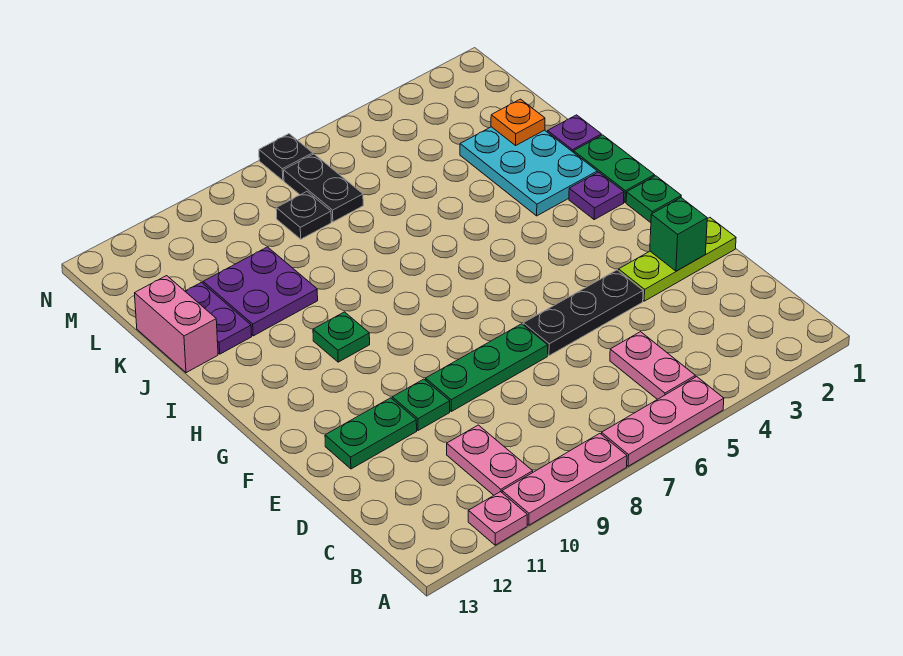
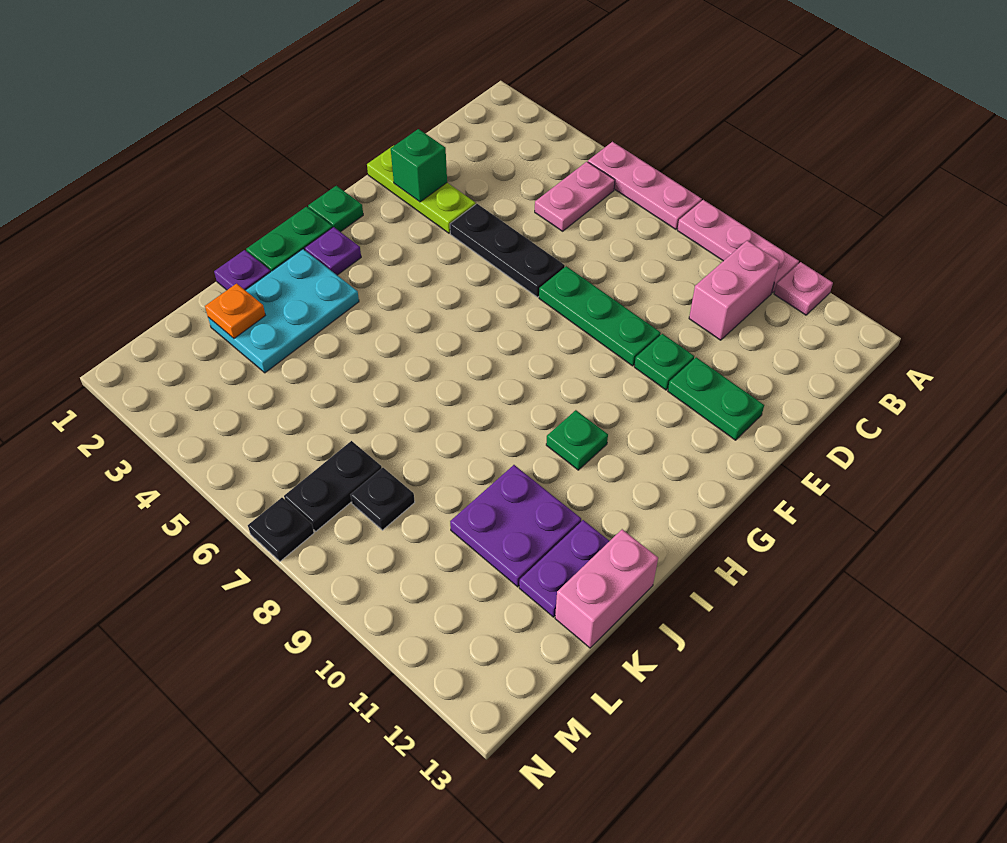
pink plate B10:C10 level 1 -> pink brick B10:C10 level 1

